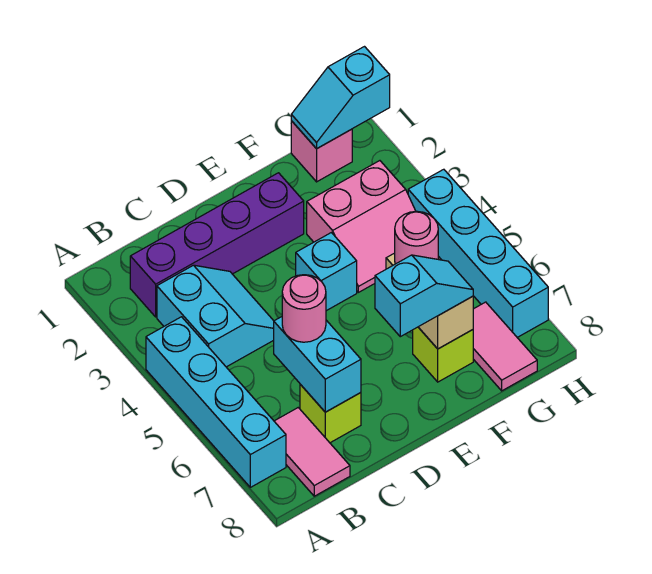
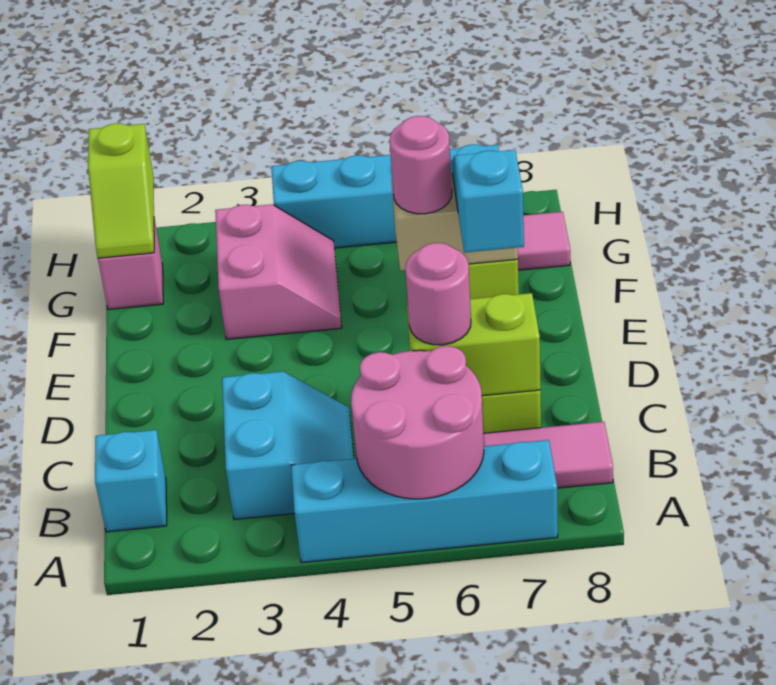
none -> pink round brick A5:B6 level 2
purple brick B2:E2 level 1 -> none
cyan slope B3:C4 level 1 top B -> cyan slope B3:C4 level 1 top 3
cyan brick C6:C7 level 2 -> lime brick C6:C7 level 2
cyan brick E4 level 1 -> cyan brick B1 level 1
cyan slope G1:H1 level 2 top H -> lime slope G1:H1 level 2 top H

